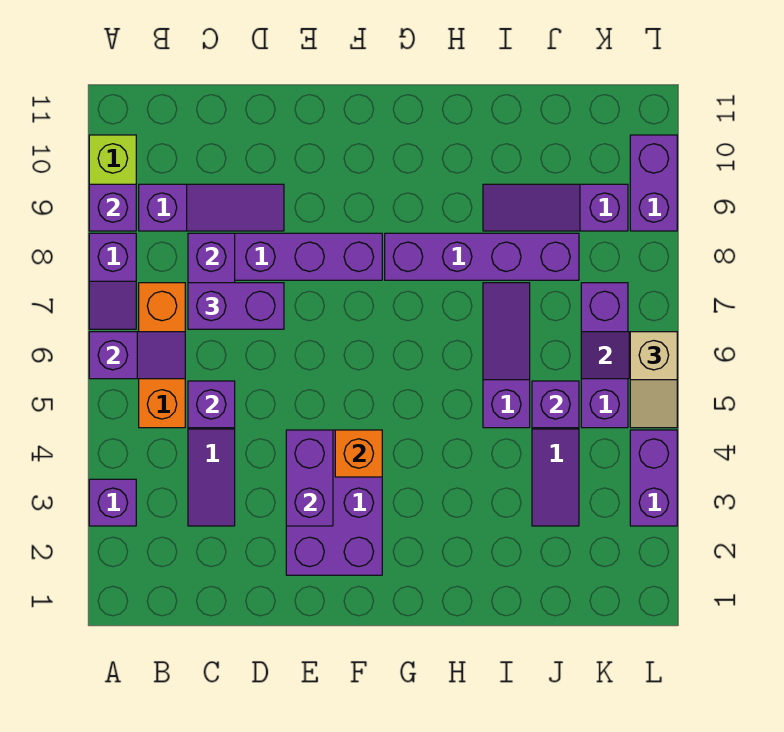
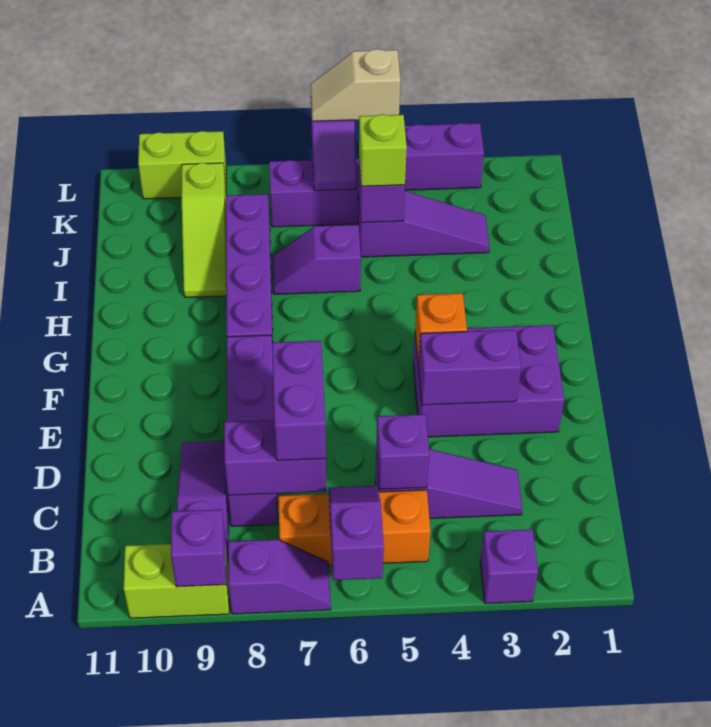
purple slope I5:I7 level 1 top 5 -> purple slope I6:I7 level 1 top 6
purple slope I9:K9 level 1 top K -> lime slope I9:K9 level 1 top K
none -> lime brick J5 level 3
tan slope L5:L6 level 3 top 6 -> tan slope L5:L6 level 3 top 5
purple brick L9:L10 level 1 -> lime brick L9:L10 level 1

